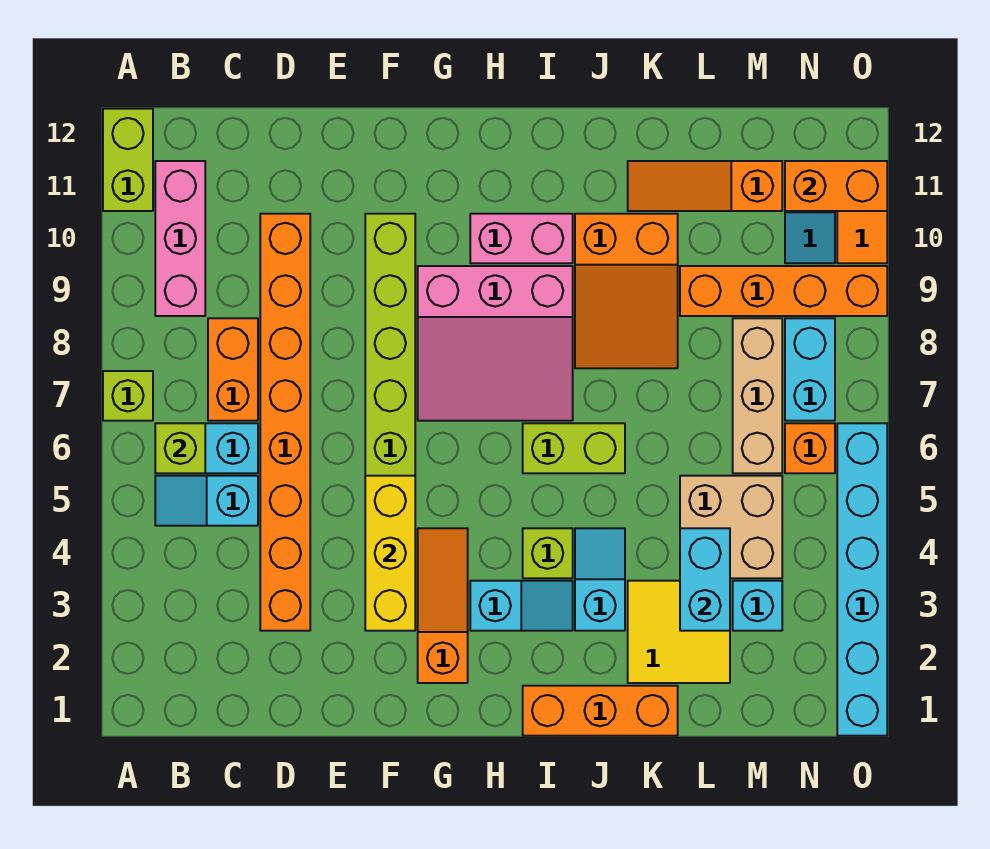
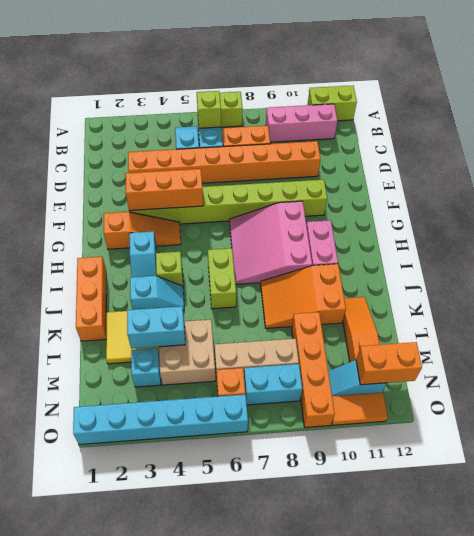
yellow brick F3:F5 level 2 -> orange brick F3:F5 level 2
orange brick N11:O11 level 2 -> orange brick N11:N12 level 2

